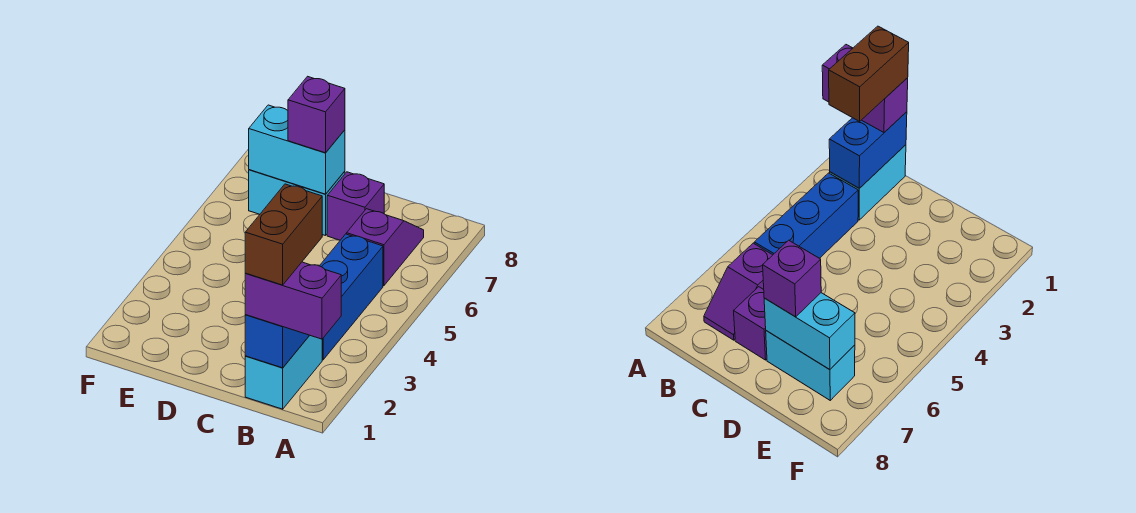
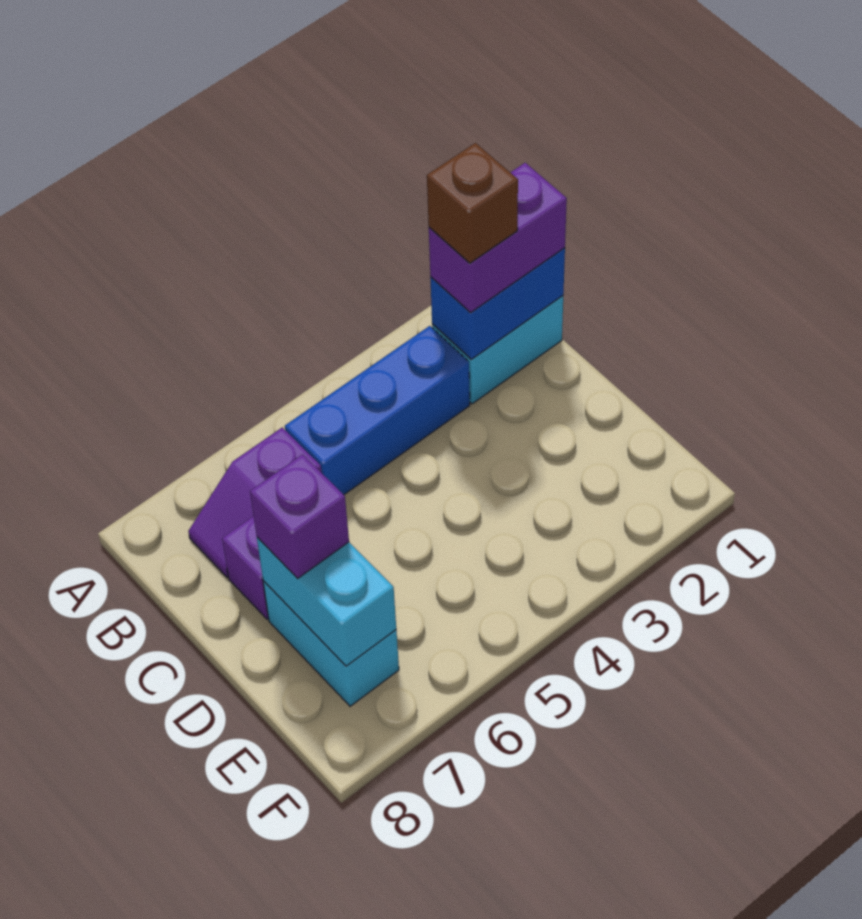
purple brick A1:B1 level 3 -> purple brick B1:B2 level 3
brown brick B1:B2 level 4 -> brown brick B2 level 4

